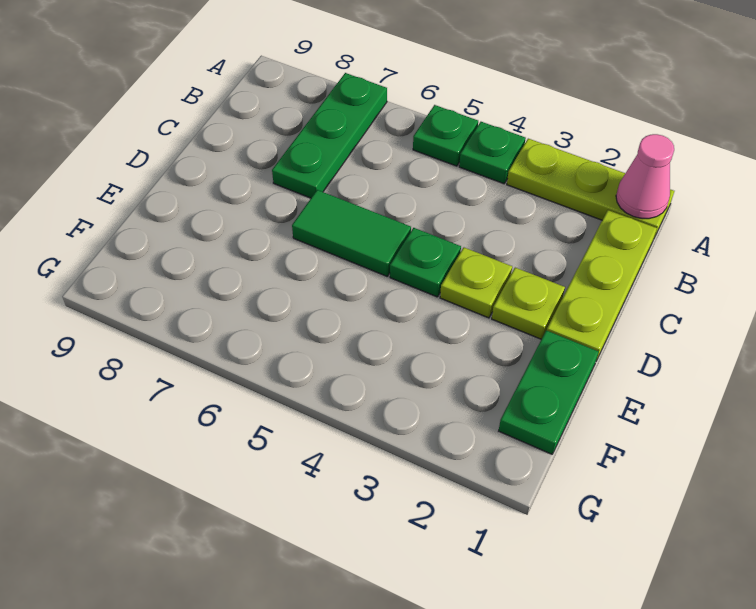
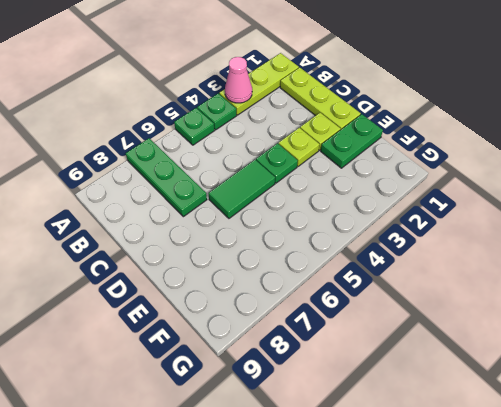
pink cone A1 level 2 -> pink cone A3 level 2
green plate E1:F1 level 1 -> green plate E1:E2 level 1

